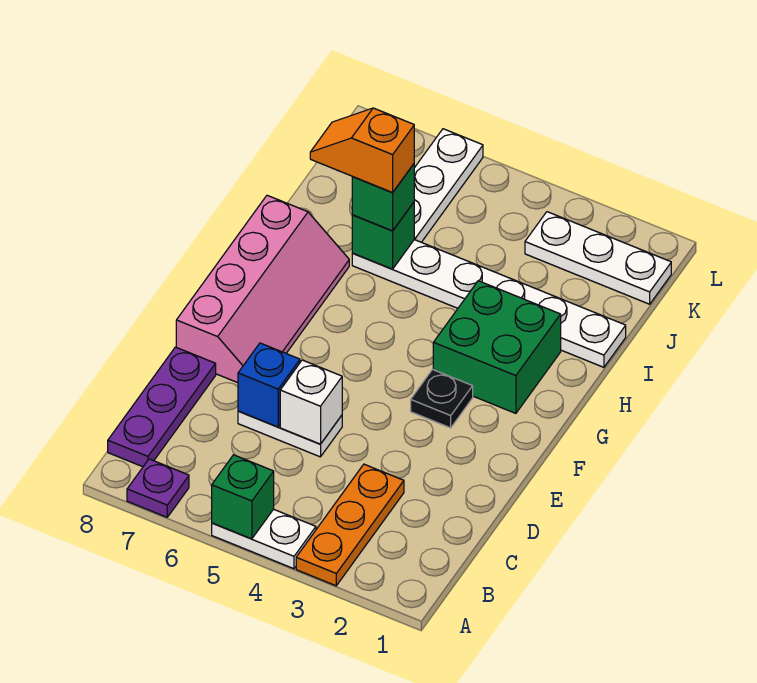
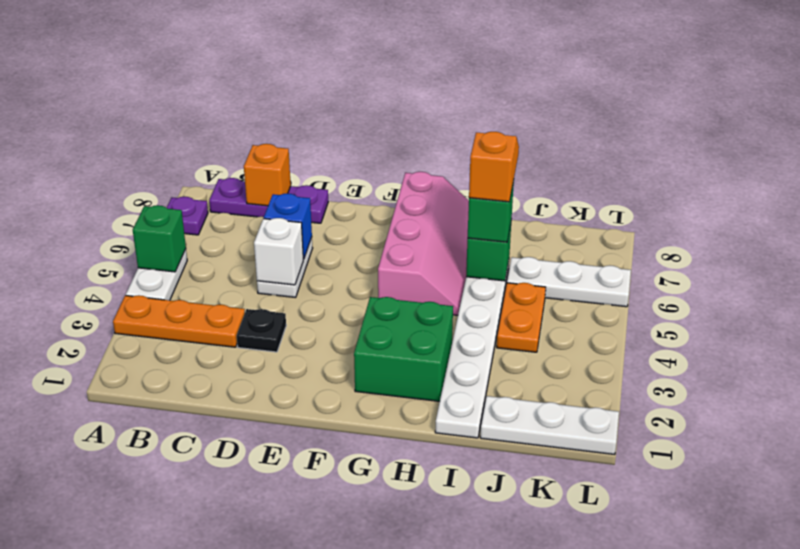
none -> orange brick C8 level 2
pink slope E7:H8 level 1 top 8 -> pink slope G5:H8 level 1 top G
black plate F3 level 1 -> black plate D3 level 1
none -> orange plate J4:J5 level 1
white plate K1:K3 level 1 -> white plate J1:L1 level 1

